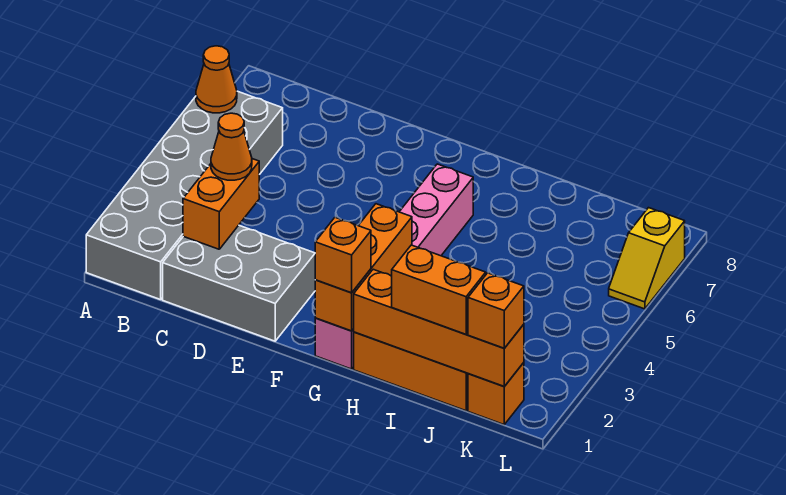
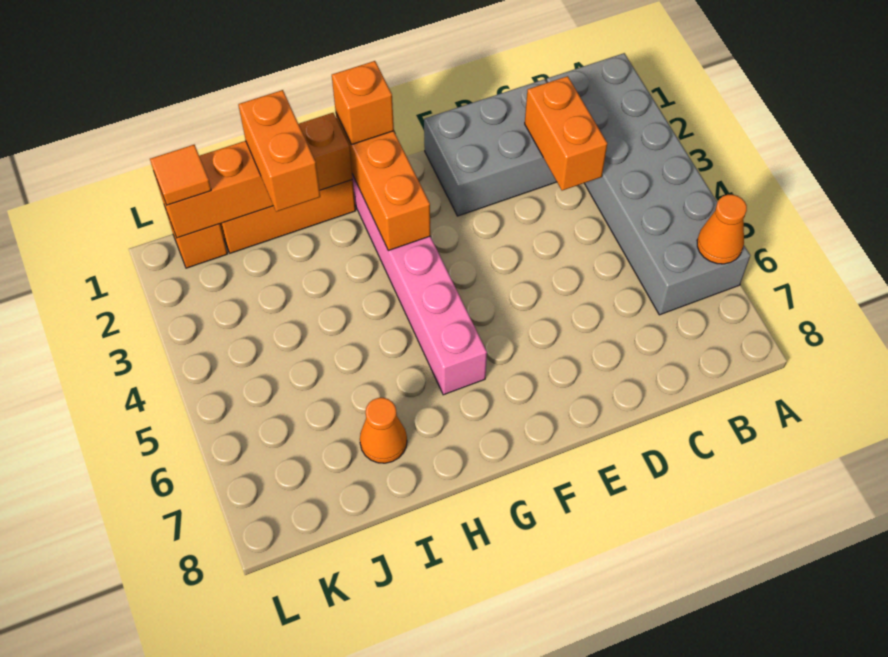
orange cone C3 level 3 -> orange cone I7 level 1
orange brick I1:J1 level 3 -> orange brick I1:I2 level 3
orange brick K1 level 3 -> orange tile K1 level 3
yellow slope L6:L7 level 1 top 7 -> none

